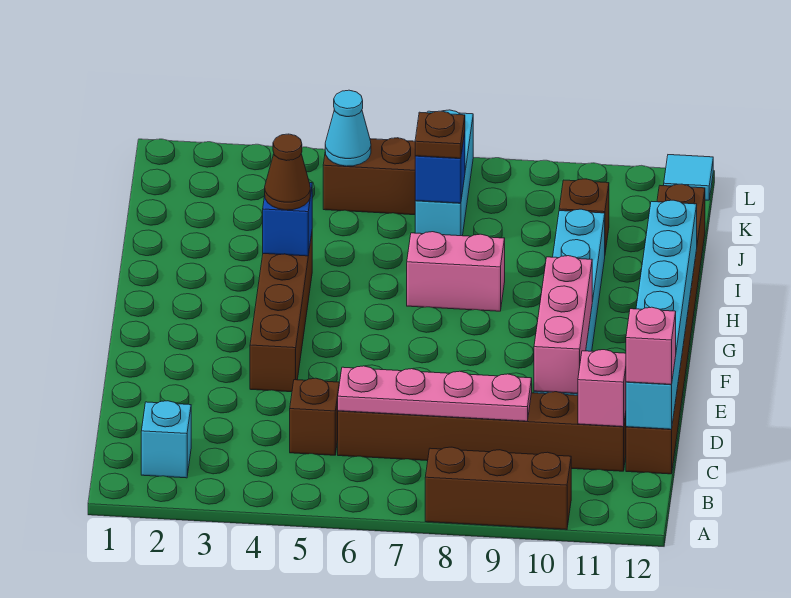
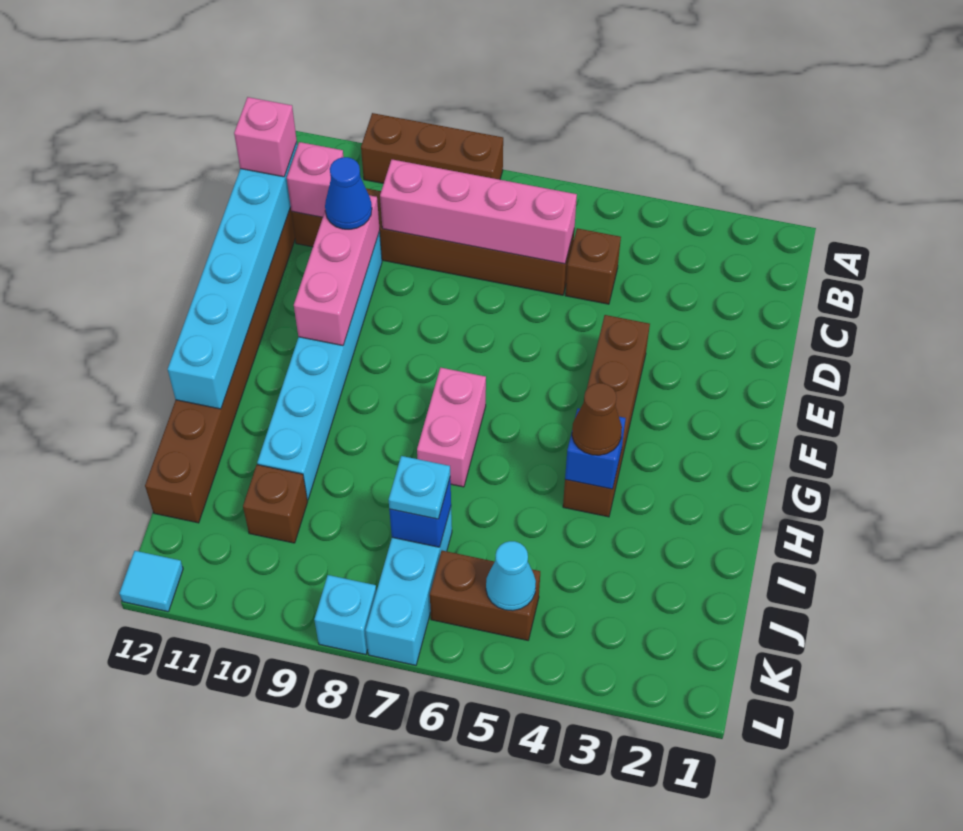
cyan brick B2 level 1 -> cyan brick L8 level 1
pink plate C6:C9 level 2 -> pink brick C6:C9 level 2
none -> blue cone D10 level 3
pink brick H7:H8 level 1 -> pink brick G7:H7 level 1
brown plate J7 level 3 -> cyan plate J7 level 3

